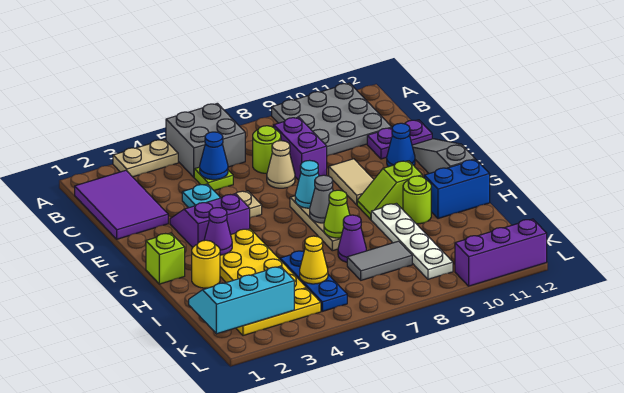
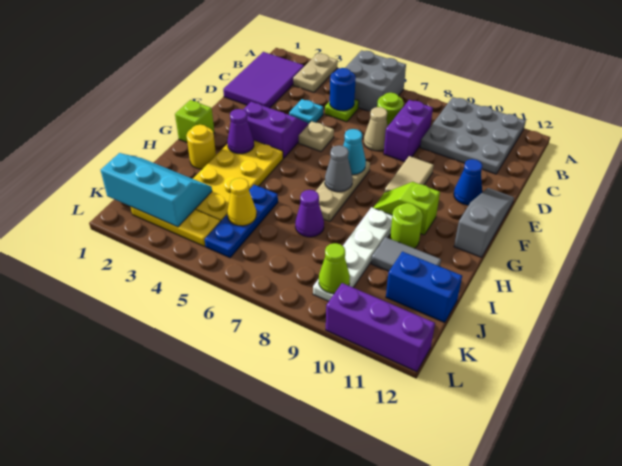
tan plate A3:A4 level 1 -> tan plate A3:B3 level 1
blue cone C5 level 2 -> blue round brick C5 level 2
purple plate D11:D12 level 1 -> none
lime cone H7 level 2 -> lime cone K9 level 2
blue brick H11:H12 level 1 -> blue brick J11:J12 level 1
grey tile J7:J8 level 1 -> grey tile I10:I11 level 1

